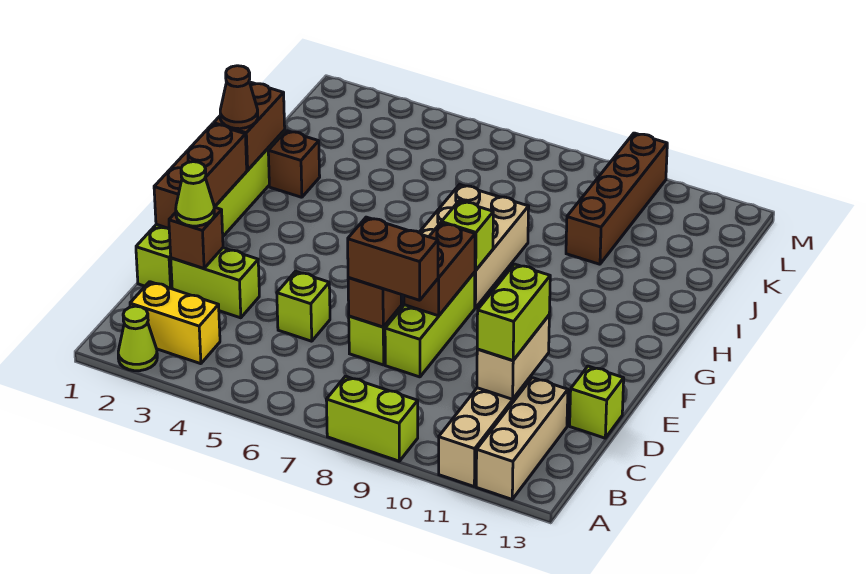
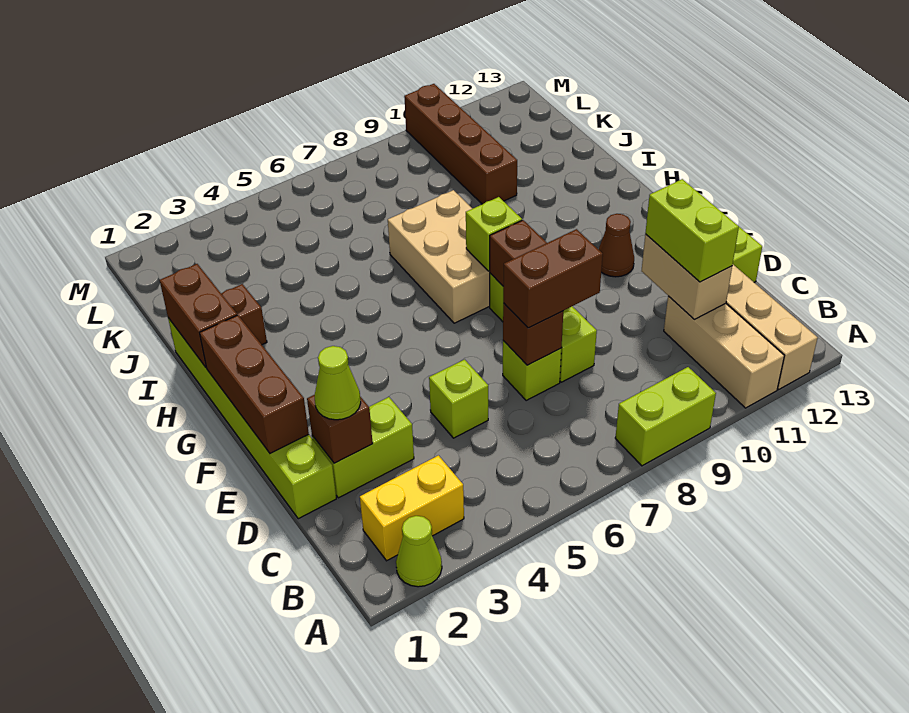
brown cone H1 level 3 -> brown cone F11 level 1

